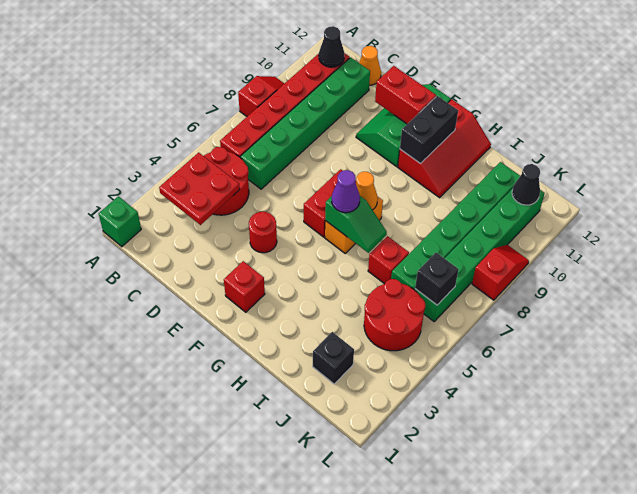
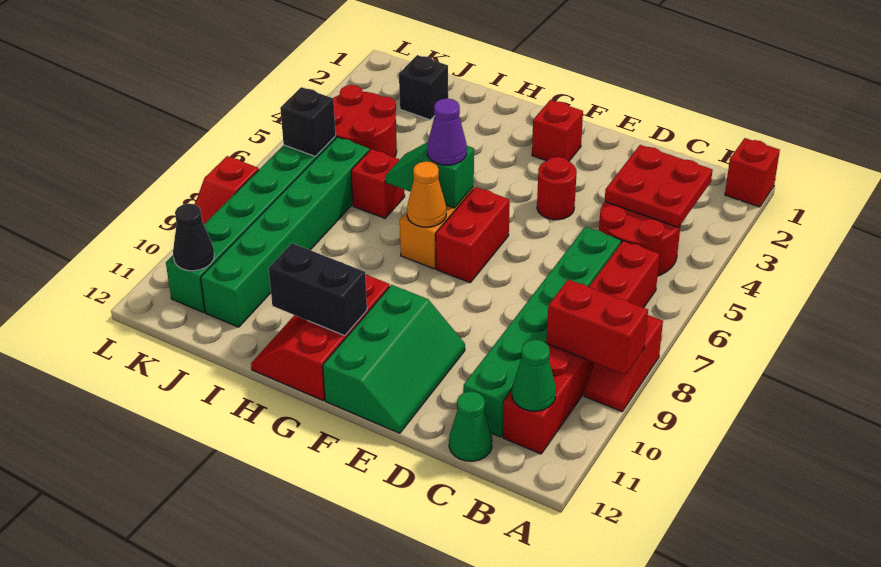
green brick A1 level 1 -> red brick A1 level 1
black cone B11 level 2 -> green cone B11 level 2
orange cone C12 level 1 -> green cone C12 level 1
red brick E11:F11 level 2 -> red brick A9:B9 level 2
black brick G10:G11 level 2 -> black brick G11:H11 level 2

